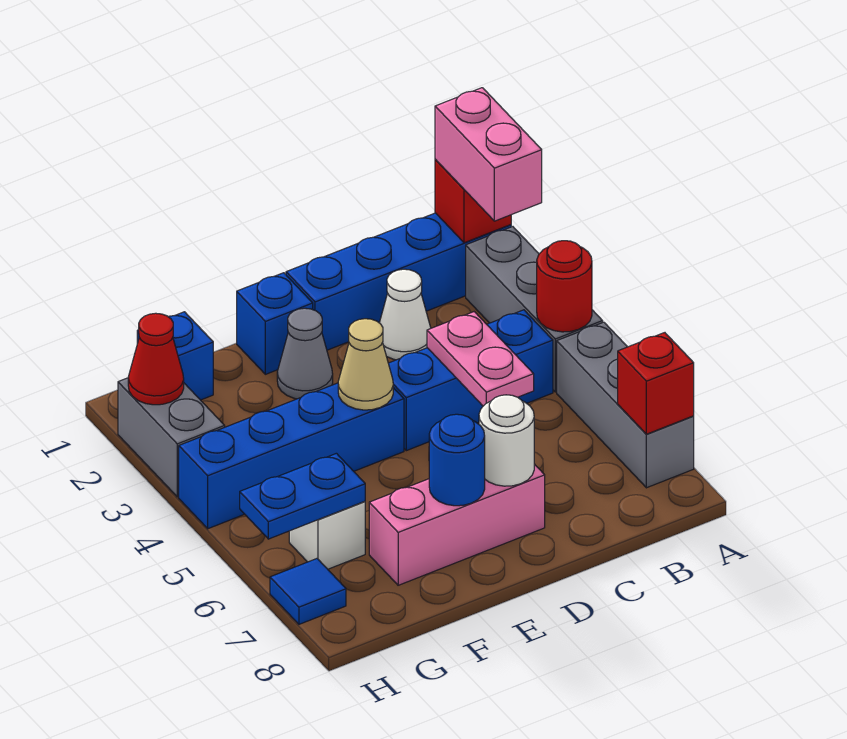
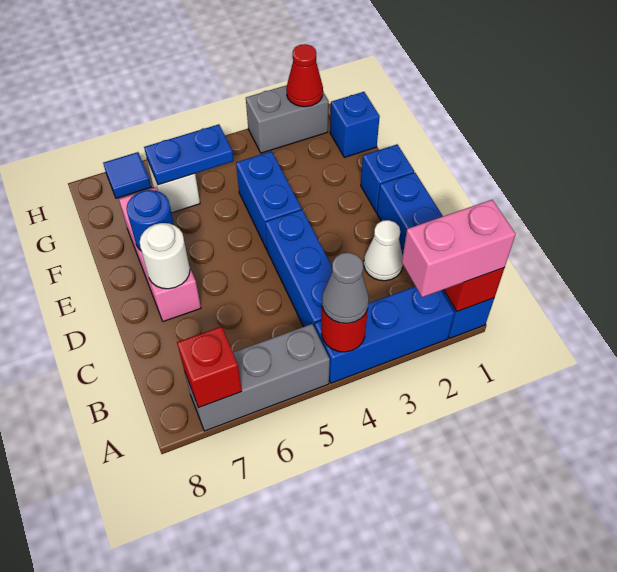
grey brick A2:A4 level 1 -> blue brick A2:A4 level 1
pink plate C4:C5 level 2 -> none
grey cone E2 level 1 -> grey cone A4 level 3
blue brick E4:H4 level 1 -> blue brick E4:F4 level 1
tan cone E4 level 2 -> none
blue plate G6:H6 level 2 -> blue plate G5:G6 level 2

